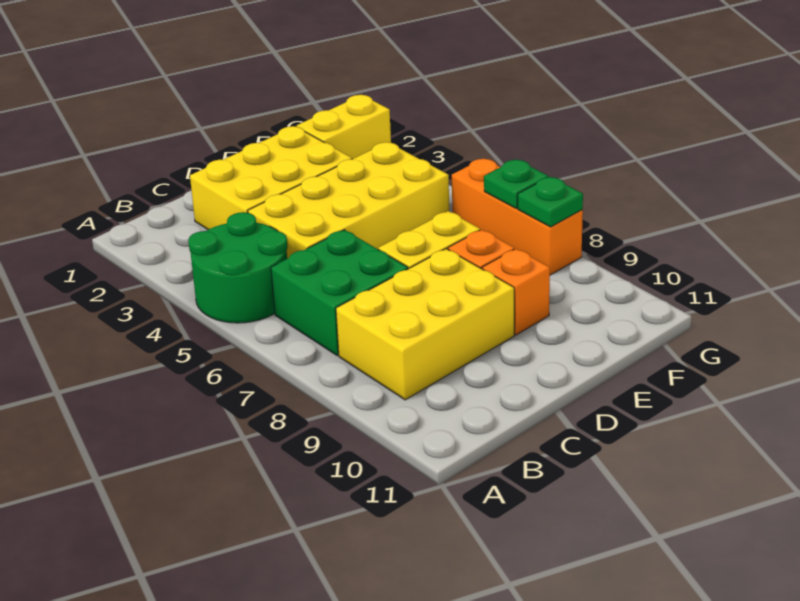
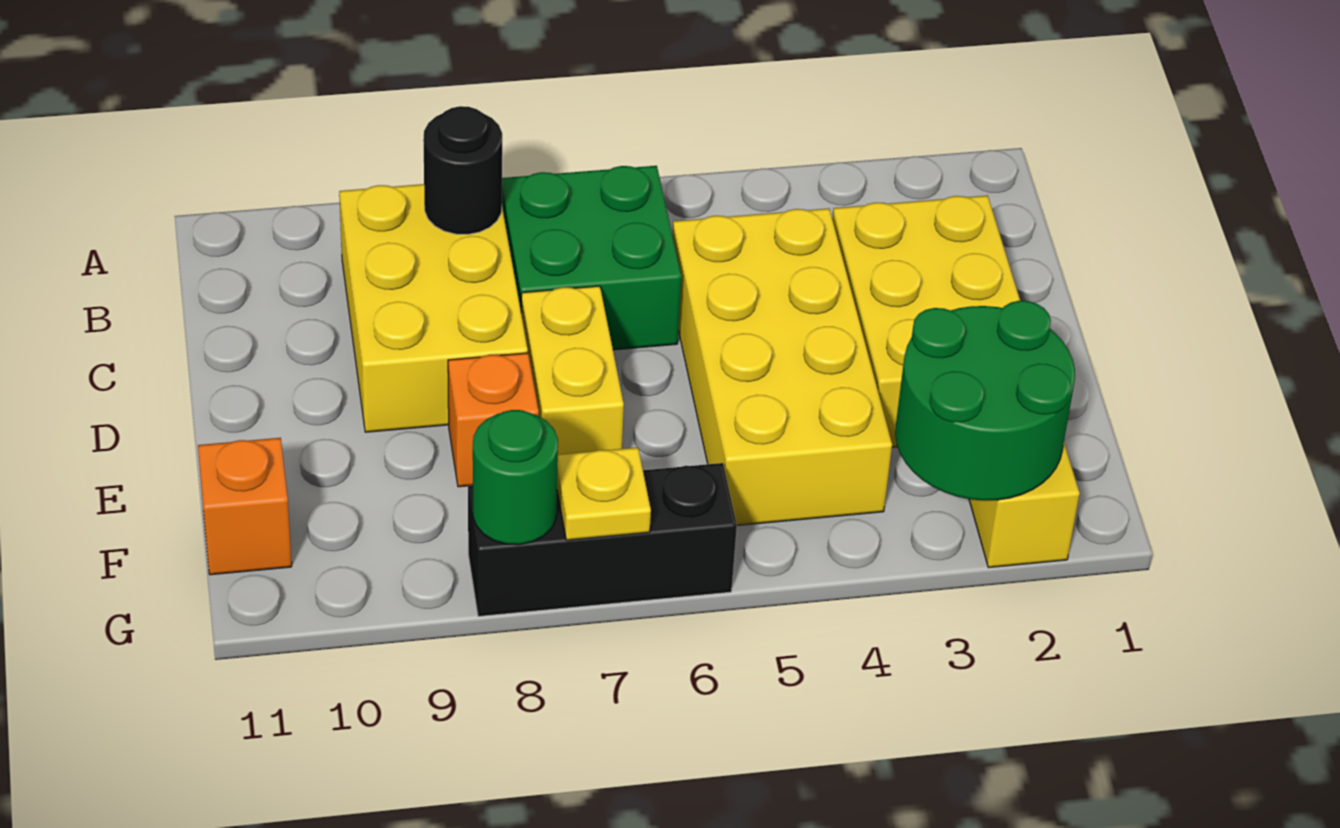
green round brick A4:B5 level 1 -> green round brick F2:G3 level 2
none -> black round brick B8 level 2
orange brick E9 level 1 -> orange brick F11 level 1
orange brick G6:G8 level 1 -> black brick G6:G8 level 1
green plate G7 level 2 -> yellow plate G7 level 2
green plate G8 level 2 -> green round brick G8 level 2

